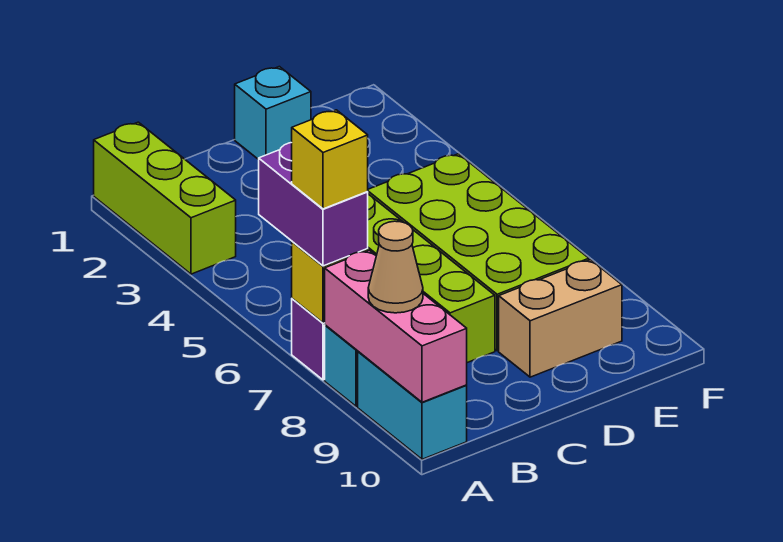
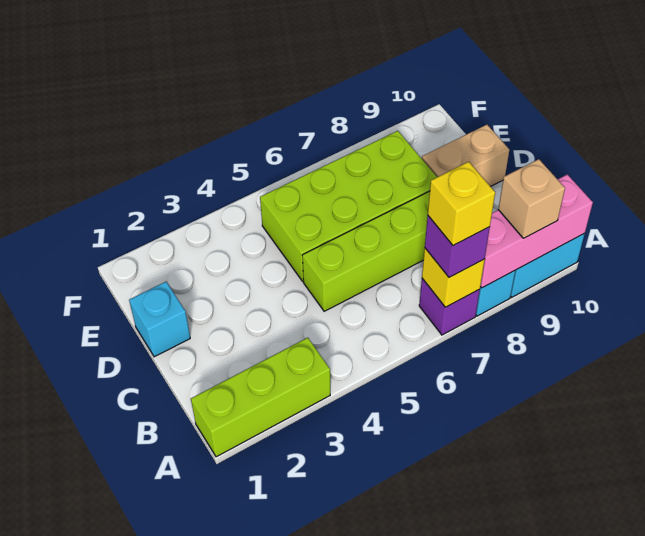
purple brick A6:A7 level 3 -> purple brick A7 level 3
tan cone A9 level 3 -> tan brick A9 level 3
tan brick D9:E9 level 1 -> tan brick D9:D10 level 1

